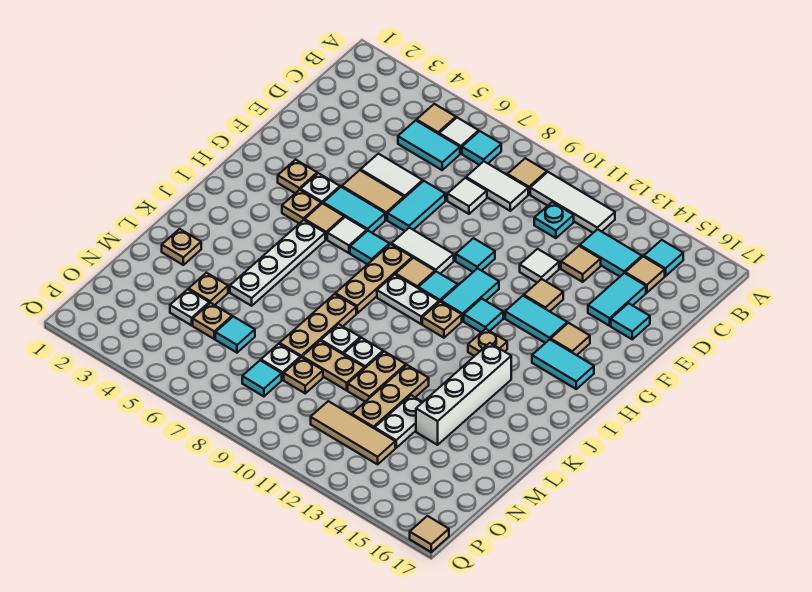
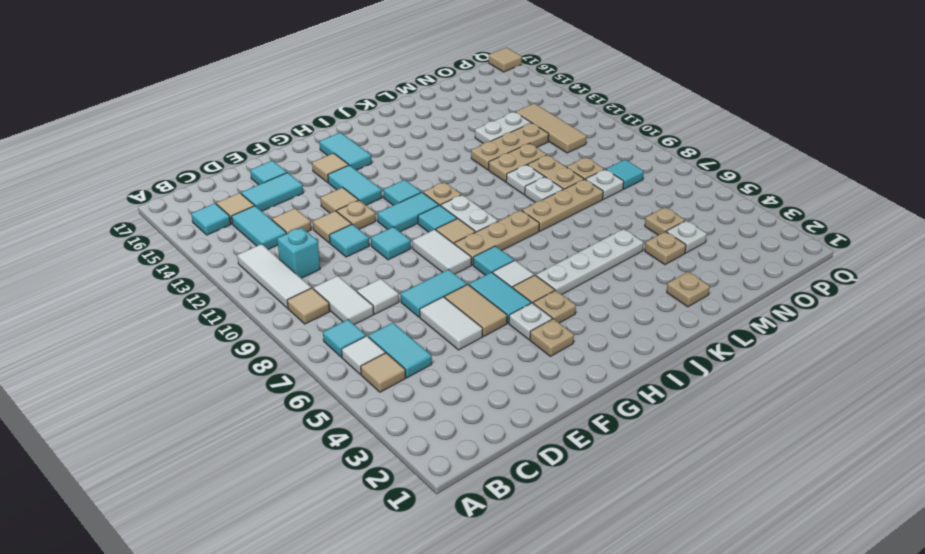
cyan plate C11 level 1 -> cyan brick C11 level 1
white tile E12 level 1 -> tan tile E12 level 1
tan plate I13 level 1 -> tan plate F12 level 1
white brick J14:M14 level 1 -> none
cyan tile N6 level 1 -> cyan tile E11 level 1

